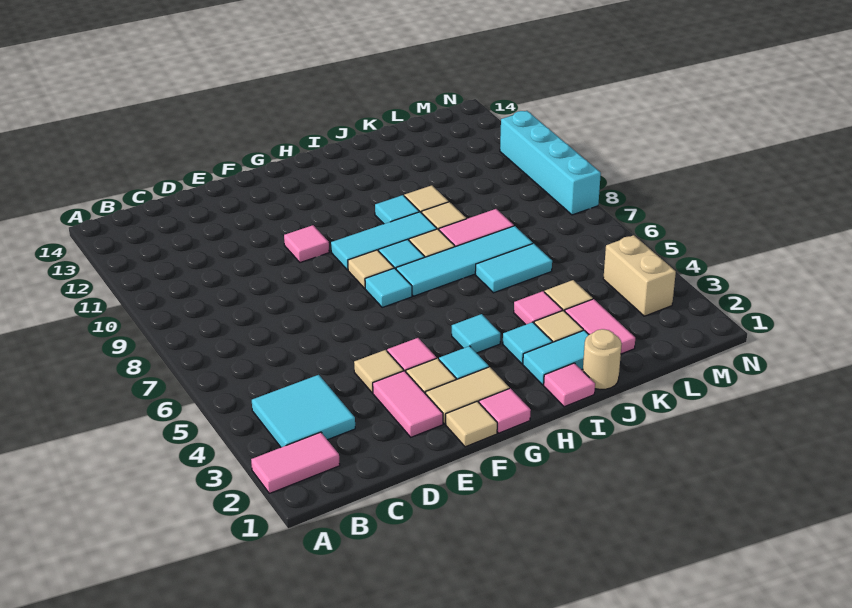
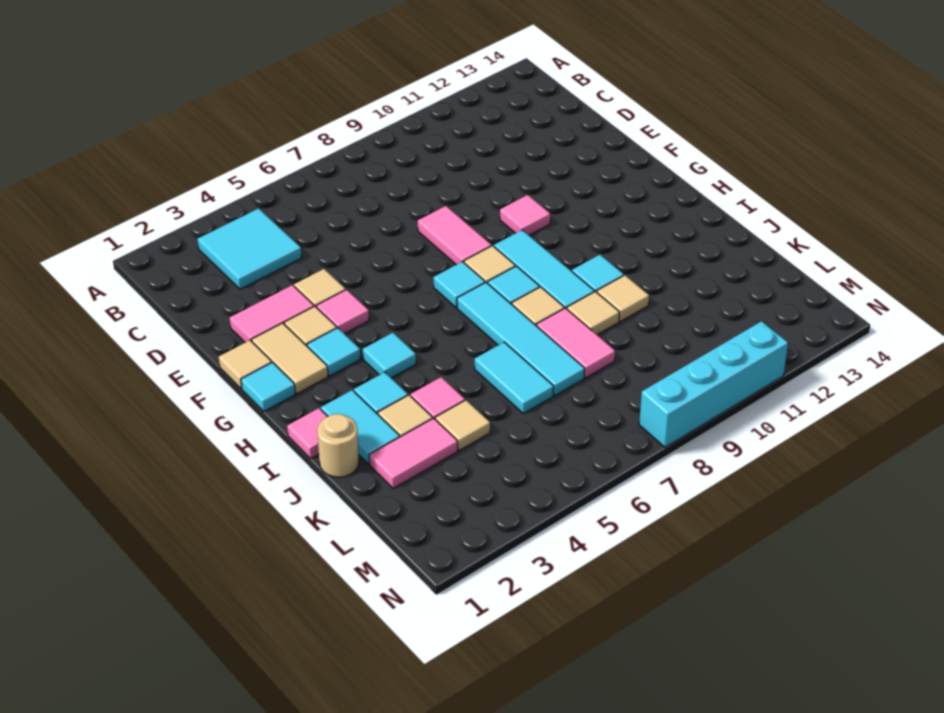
pink tile A2:B2 level 1 -> pink tile E8:F8 level 1
pink tile G1 level 1 -> cyan tile G1 level 1
tan brick M3:M4 level 1 -> none

